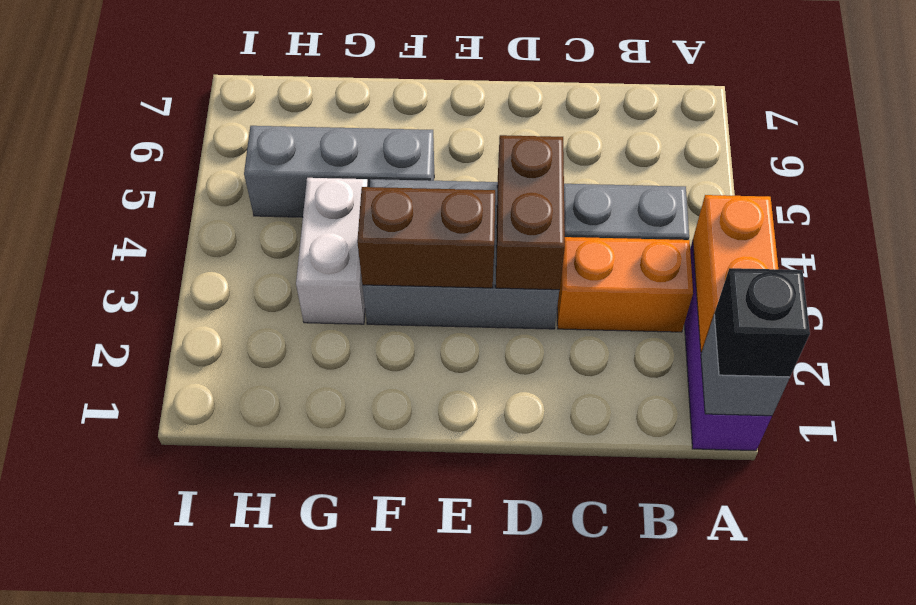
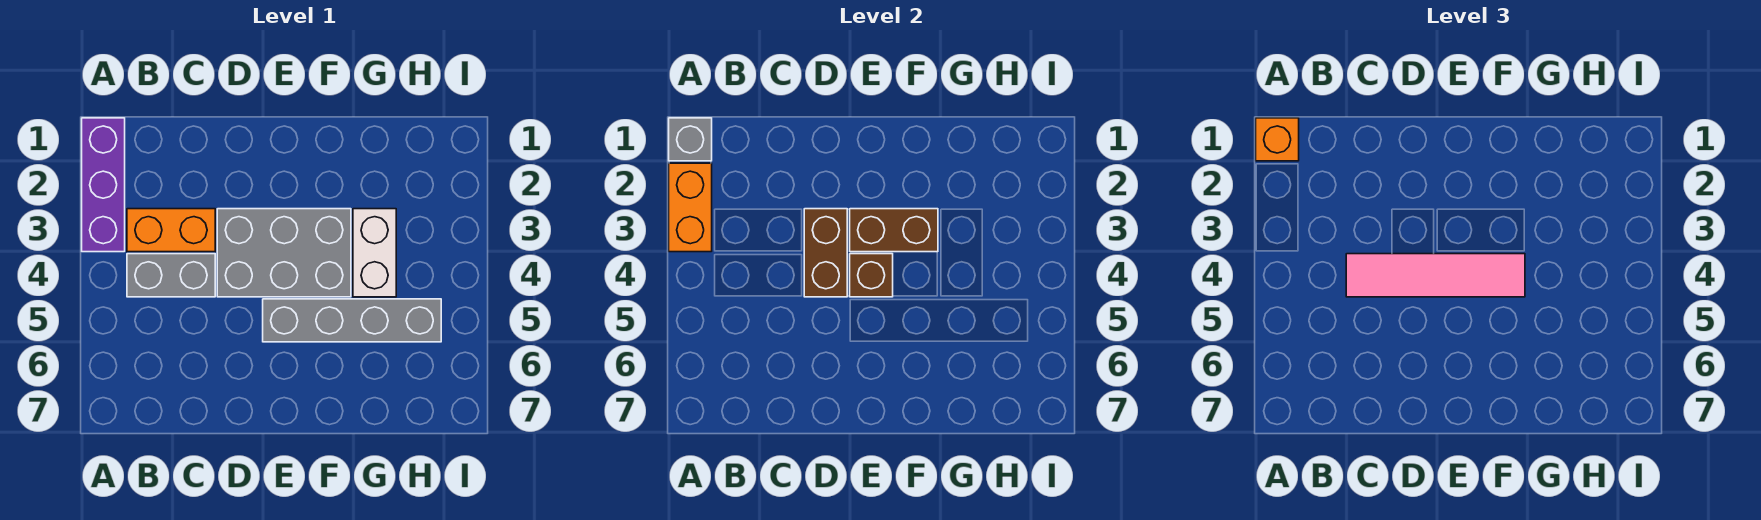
black brick A1 level 3 -> orange brick A1 level 3
none -> pink tile C4:F4 level 3
none -> brown brick E4 level 2
grey brick F5:H5 level 1 -> grey brick E5:H5 level 1

